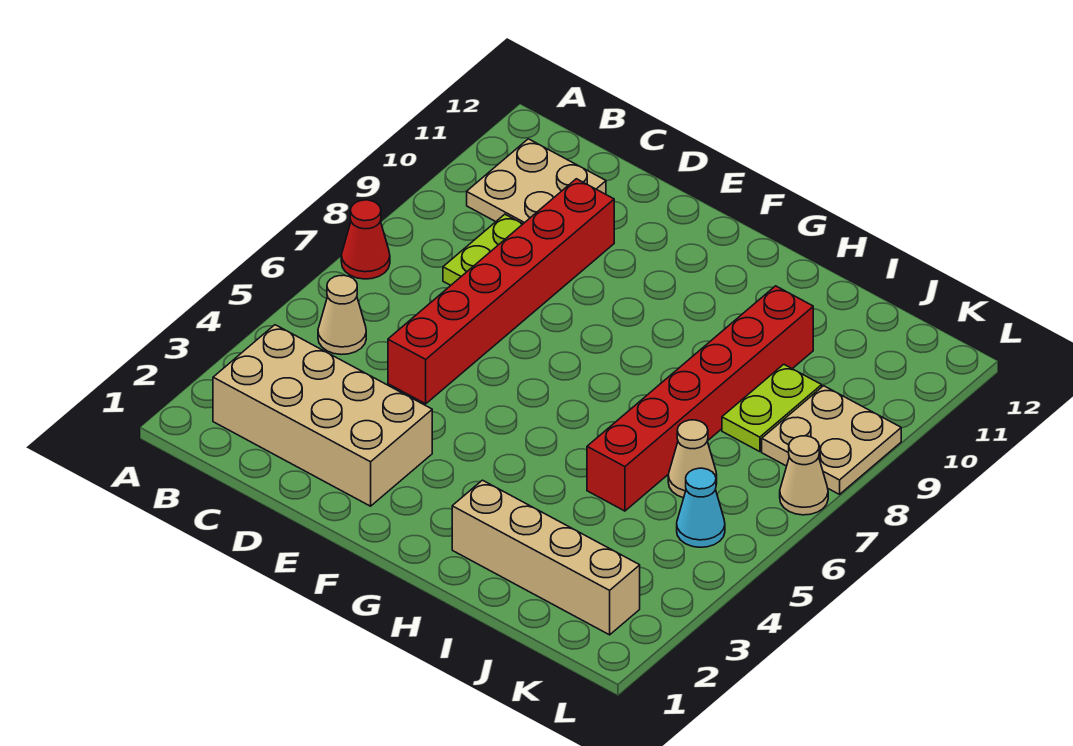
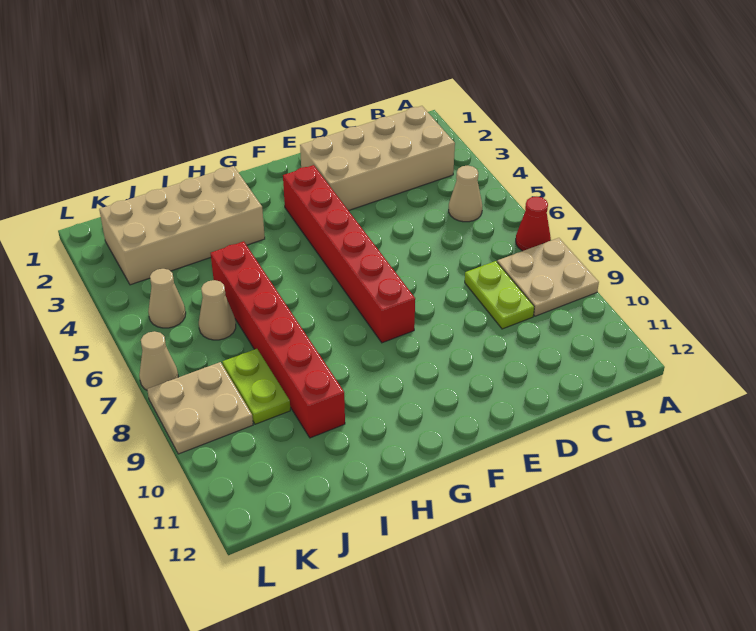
tan plate B10:C11 level 1 -> tan plate A8:B9 level 1
red brick D5:D10 level 1 -> red brick F3:F8 level 1
tan brick H2:K2 level 1 -> tan brick H2:K3 level 1
cyan cone K5 level 1 -> tan cone K5 level 1

